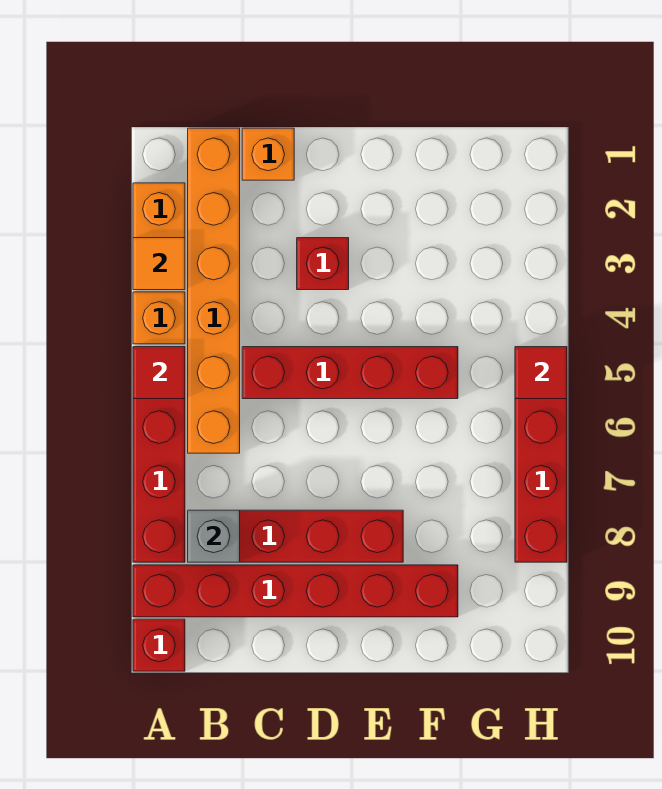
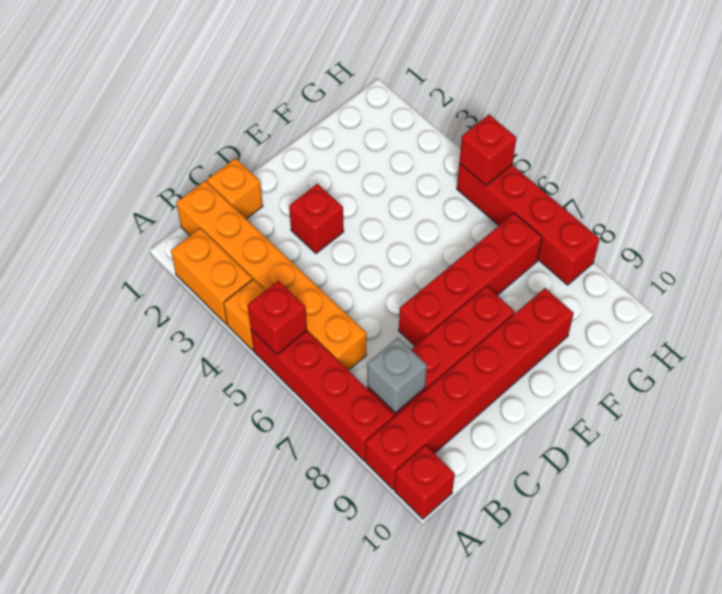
orange tile A3 level 2 -> none
red tile A5 level 2 -> red brick A5 level 2
red brick C5:F5 level 1 -> red brick D7:G7 level 1
red tile H5 level 2 -> red brick H5 level 2

